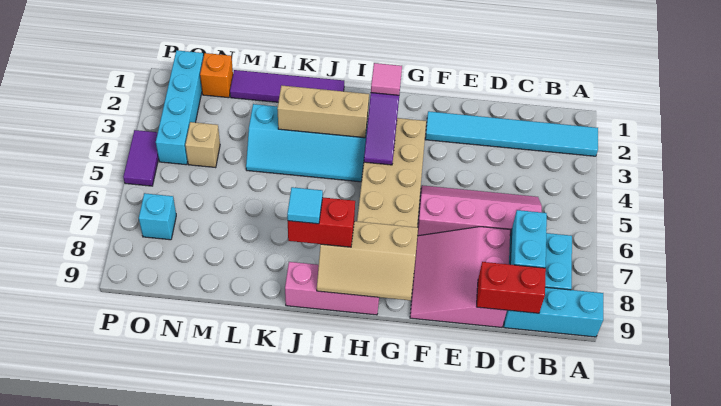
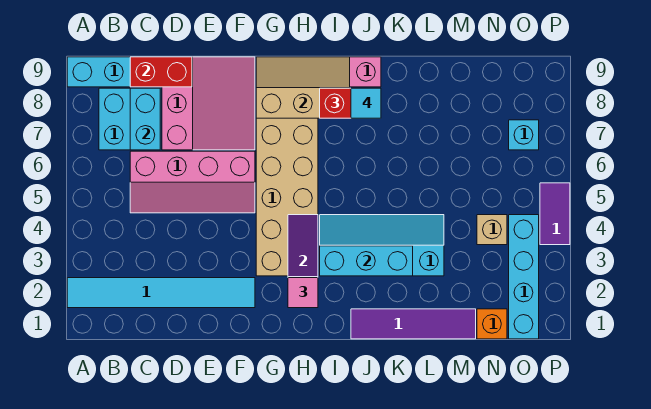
tan brick I3:K3 level 2 -> cyan brick I3:K3 level 2

